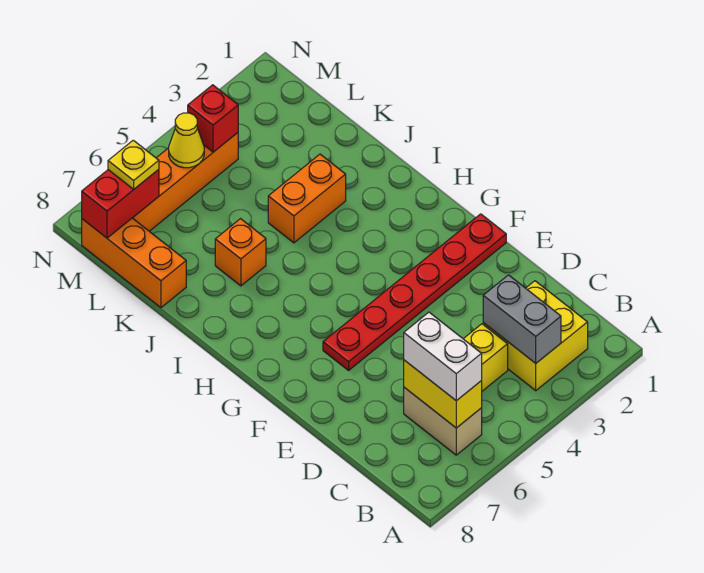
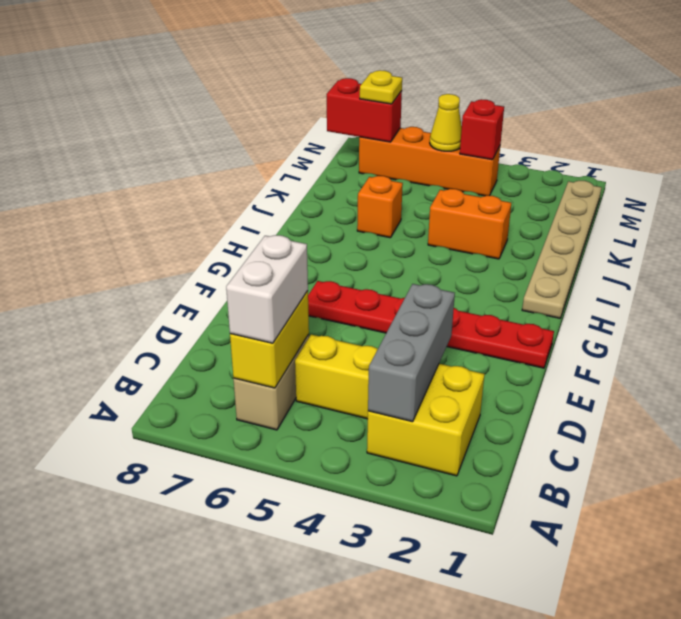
grey brick B3:C3 level 2 -> grey brick B3:D3 level 2
none -> tan plate H1:M1 level 1
orange brick K8:M8 level 1 -> none

